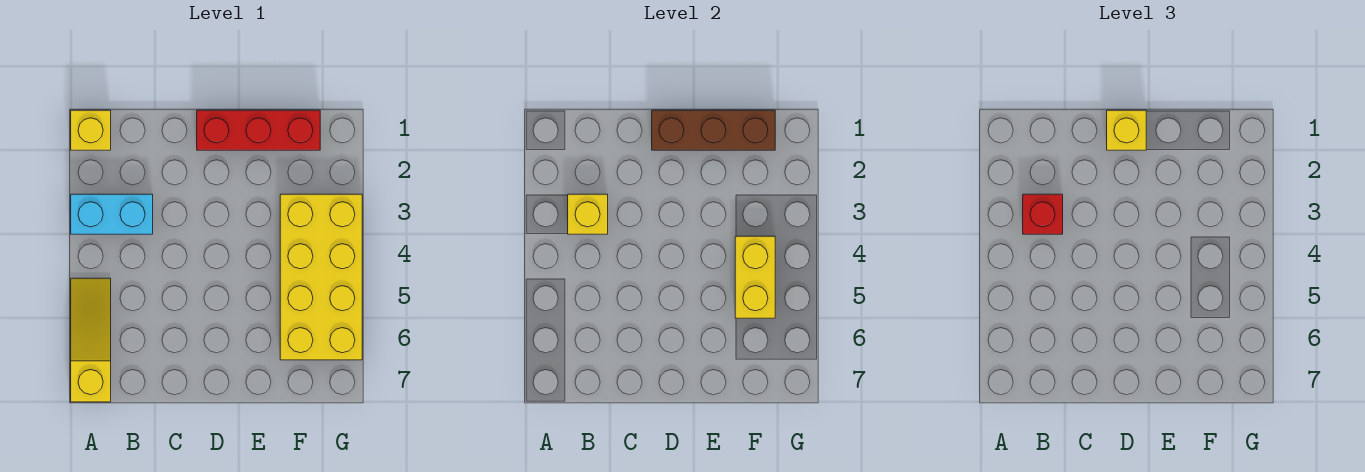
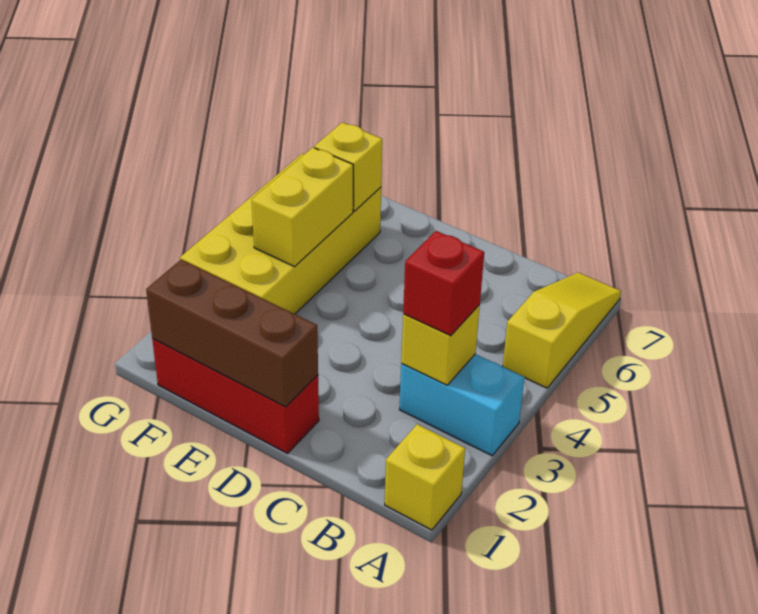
yellow slope A5:A7 level 1 top 7 -> yellow slope A5:A7 level 1 top 5
yellow brick D1 level 3 -> yellow brick F6 level 2

